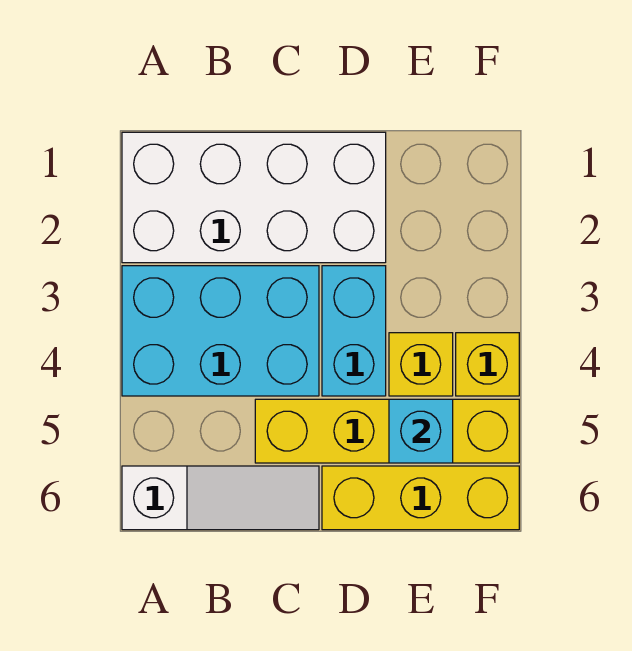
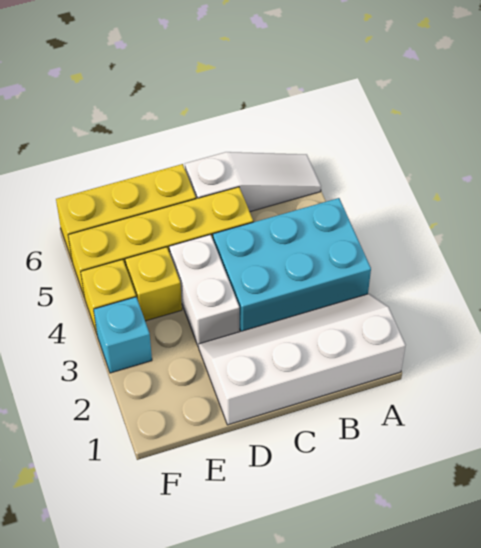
white brick A1:D2 level 1 -> white slope A1:D2 level 1 top 1
white slope A6:C6 level 1 top A -> white slope A6:C6 level 1 top C
cyan brick D3:D4 level 1 -> white brick D3:D4 level 1
cyan brick E5 level 2 -> cyan brick F3 level 1

